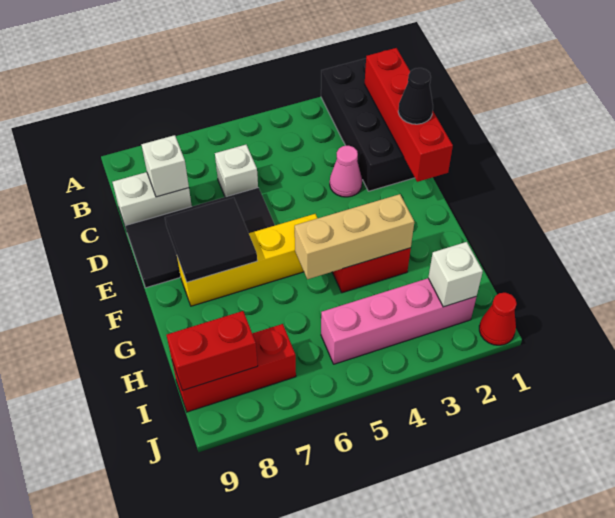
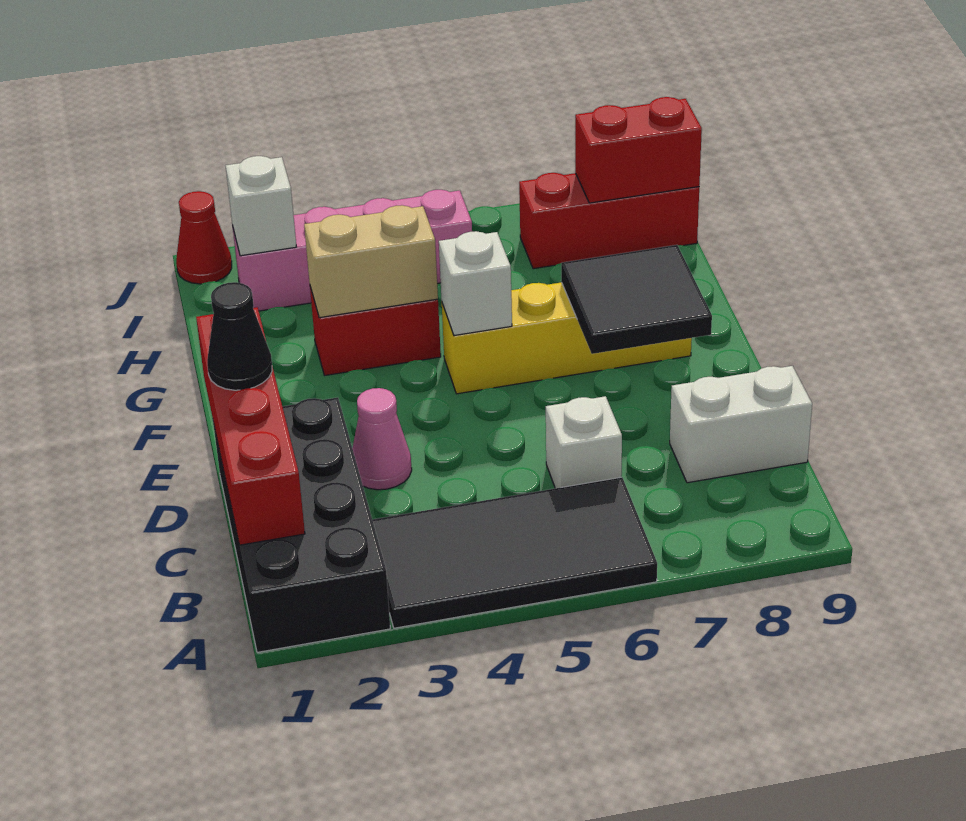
white brick C8 level 2 -> white brick F5 level 2
black tile D6:E9 level 1 -> black tile A3:B6 level 1
tan brick G3:G5 level 2 -> tan brick G3:G4 level 2

